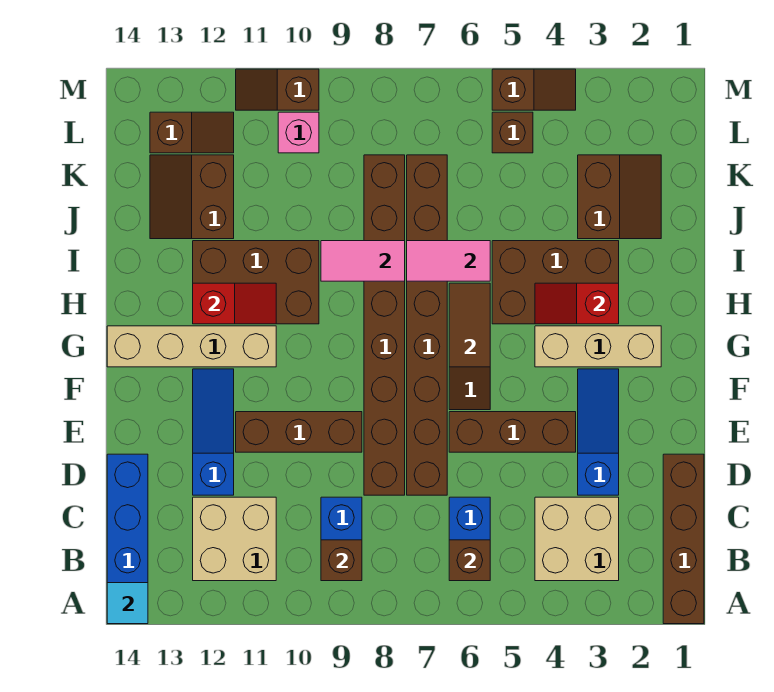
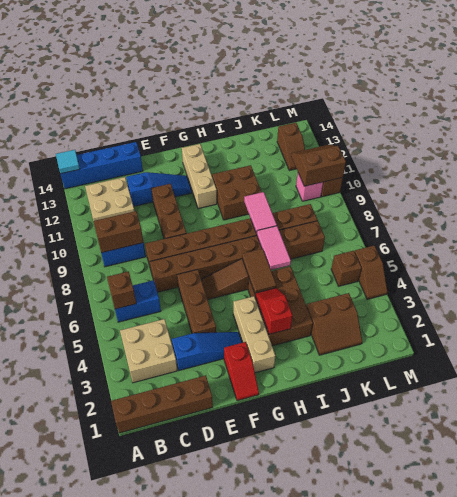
brown brick B9 level 2 -> brown brick B9:C9 level 2
brown tile G6:H6 level 2 -> brown tile H5:H6 level 2
tan brick G11:G14 level 1 -> tan brick G11:G13 level 1
brown brick H10:I12 level 1 -> brown brick H10:I11 level 1
red slope H11:H12 level 2 top 12 -> red slope F1:F2 level 1 top 2
brown slope J12:K13 level 1 top 12 -> brown slope L10:M11 level 2 top 10

